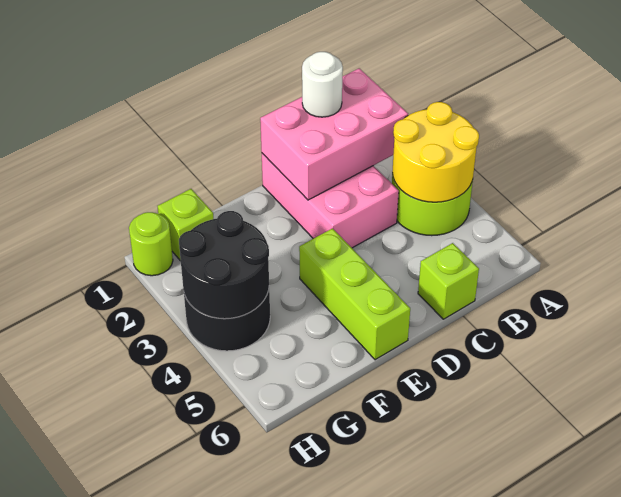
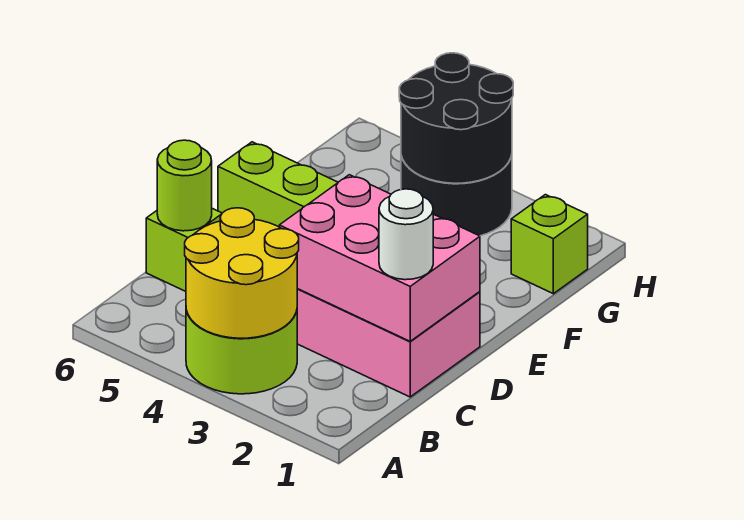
pink brick B1:D2 level 2 -> pink brick C1:D3 level 2
lime round brick H1 level 1 -> lime round brick C6 level 2

